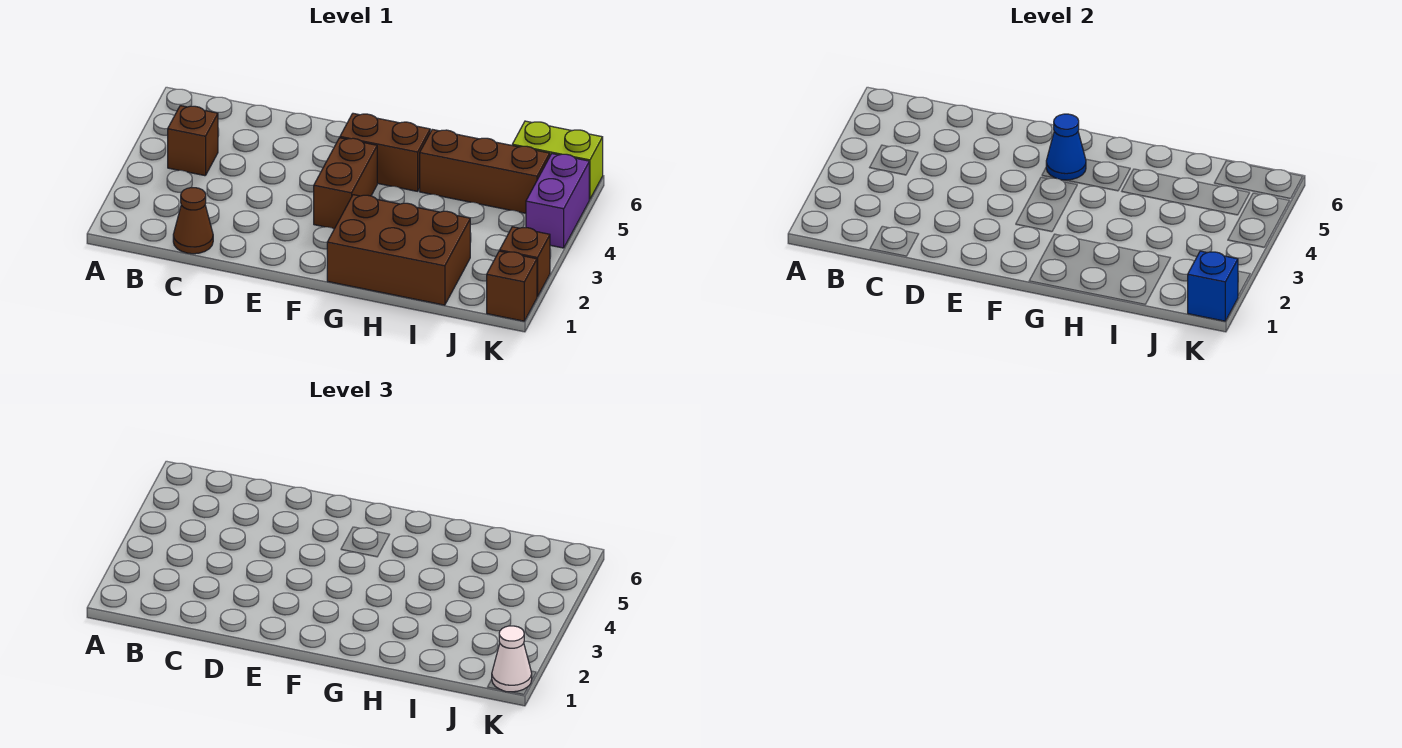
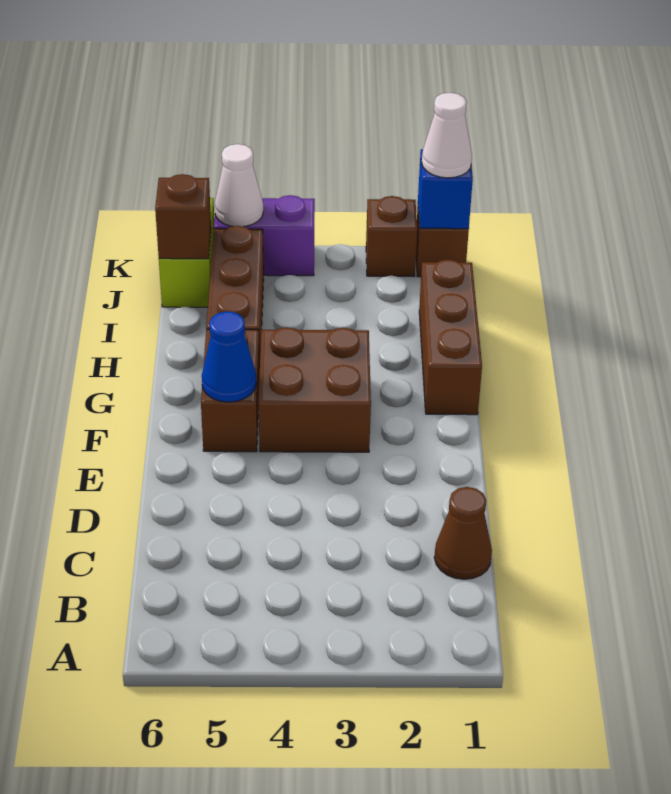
brown brick B4 level 1 -> brown brick J6 level 2
brown brick F3:F4 level 1 -> brown brick F3:G4 level 1
brown brick G1:I2 level 1 -> brown brick G1:I1 level 1
none -> white cone K5 level 2

